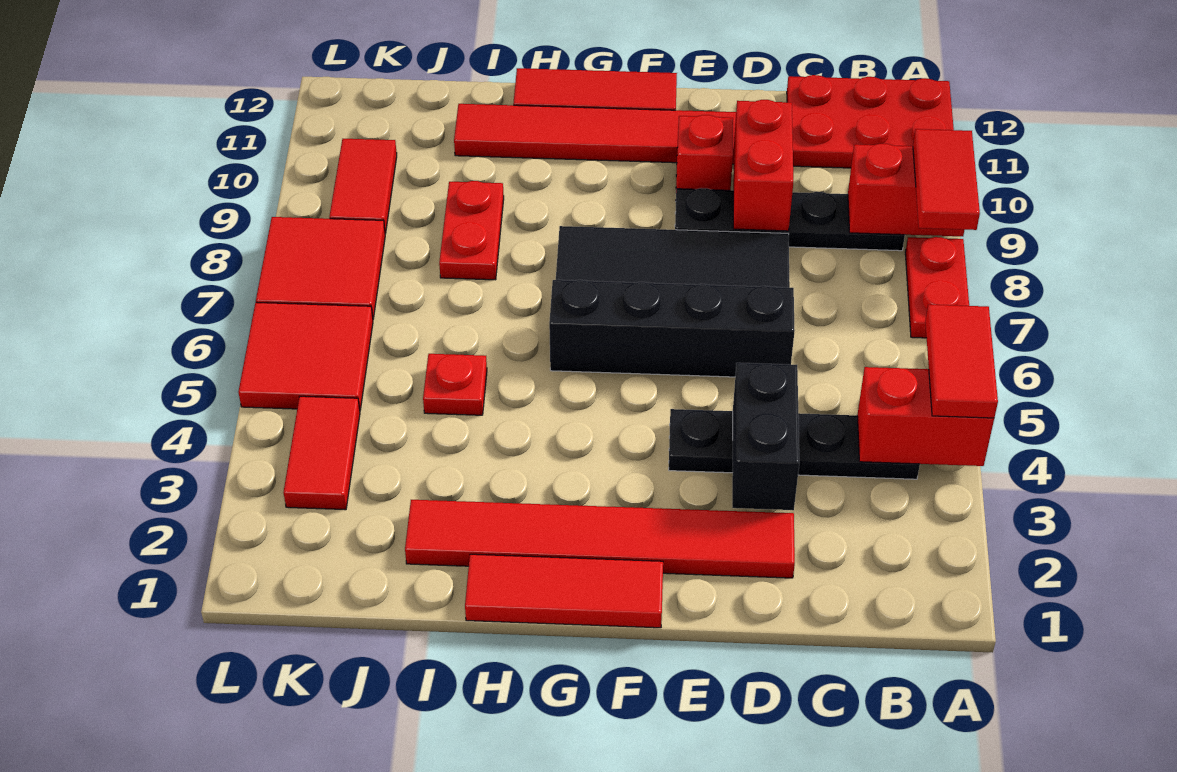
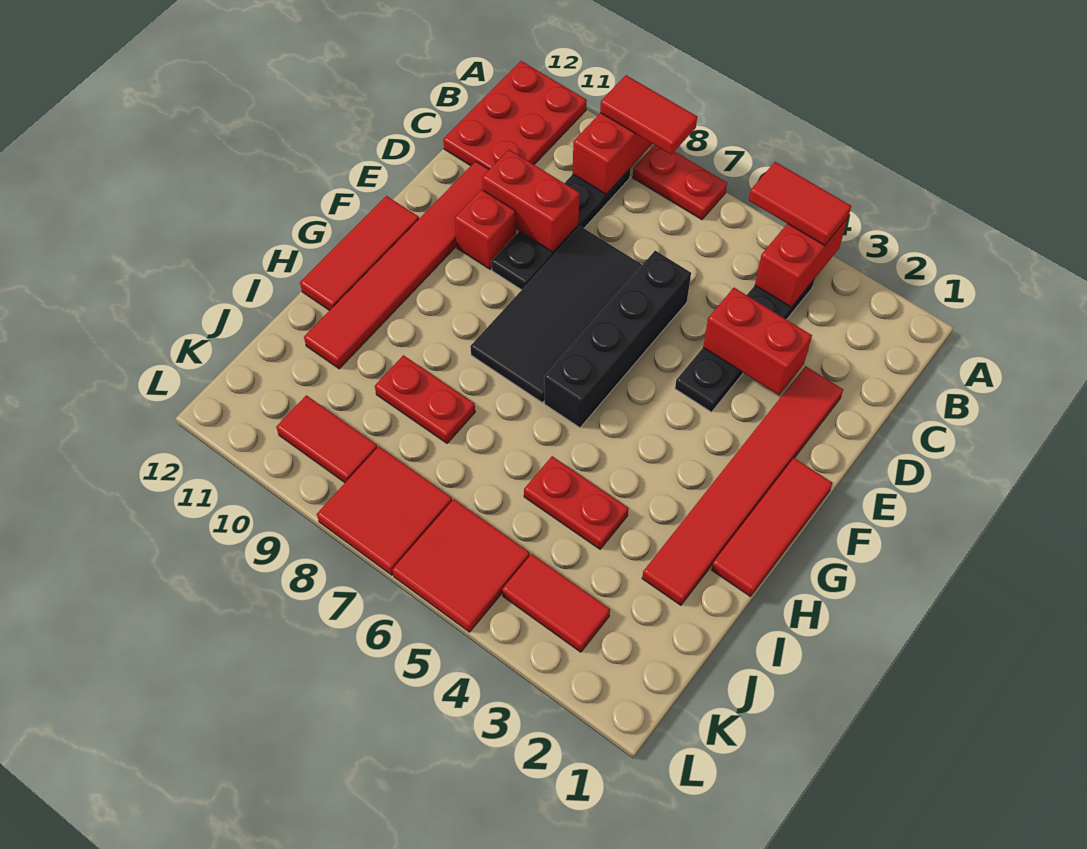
black brick D3:D4 level 2 -> red brick D3:D4 level 2
red plate I5 level 1 -> red plate I4:I5 level 1

